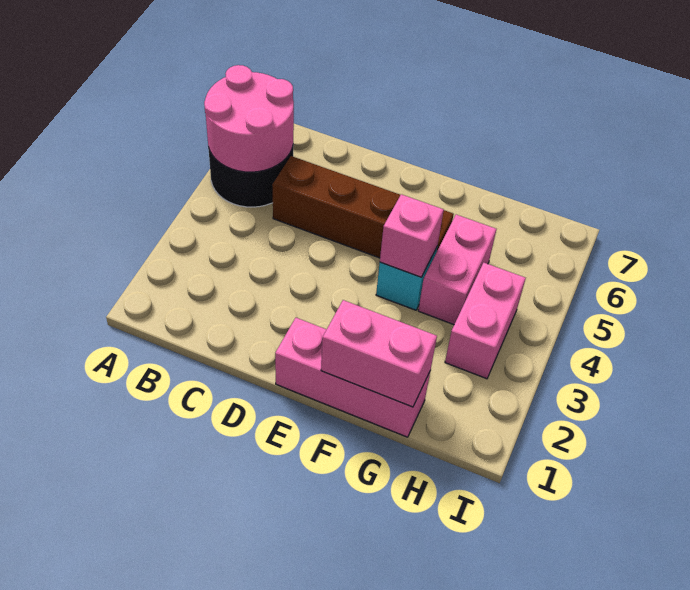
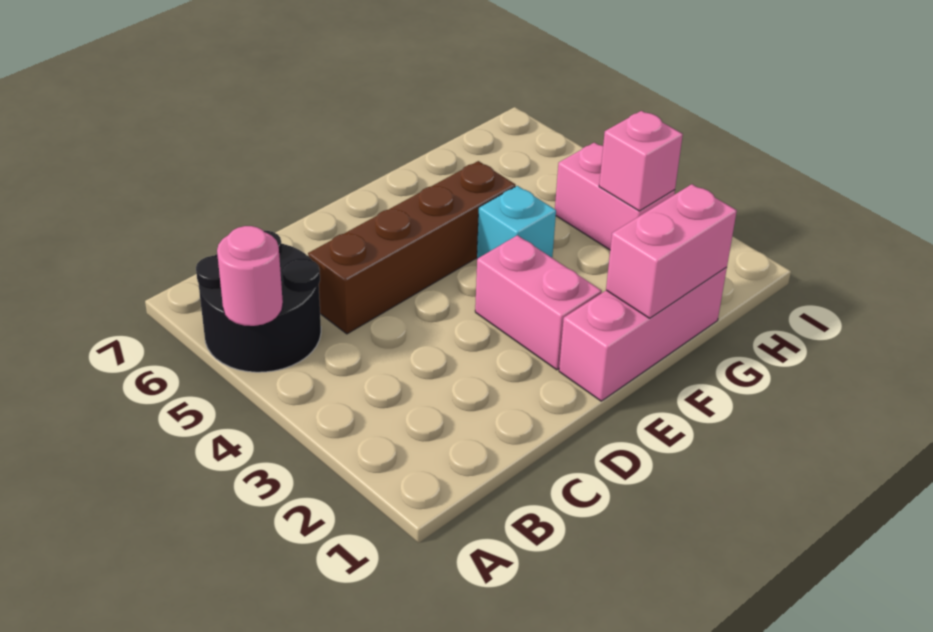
pink round brick A5:B6 level 2 -> pink round brick A5 level 2
pink brick F4 level 2 -> pink brick H3 level 2
pink brick G4:G5 level 1 -> pink brick E2:E3 level 1

